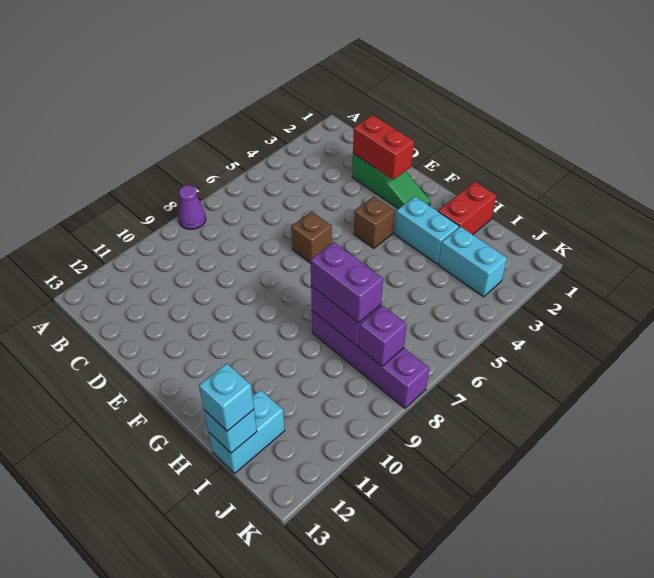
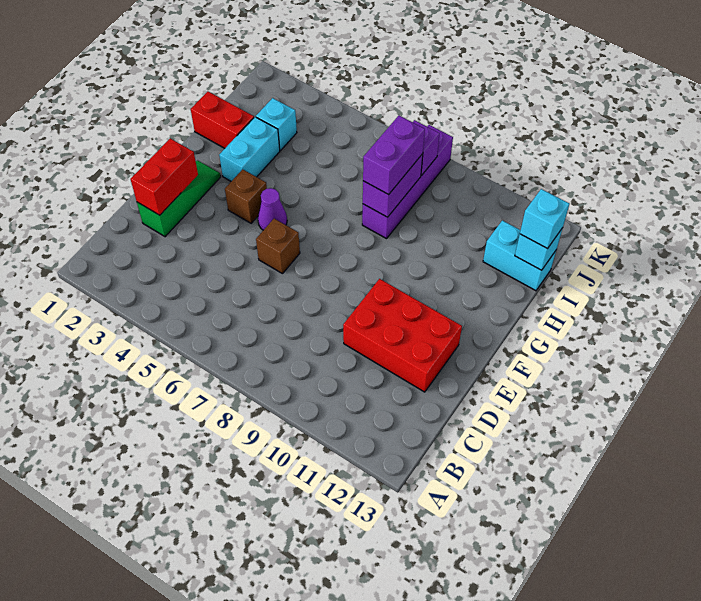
purple cone A8 level 1 -> purple cone F5 level 1
none -> red brick D10:E12 level 1
cyan brick I3:J3 level 1 -> cyan brick I3 level 1

